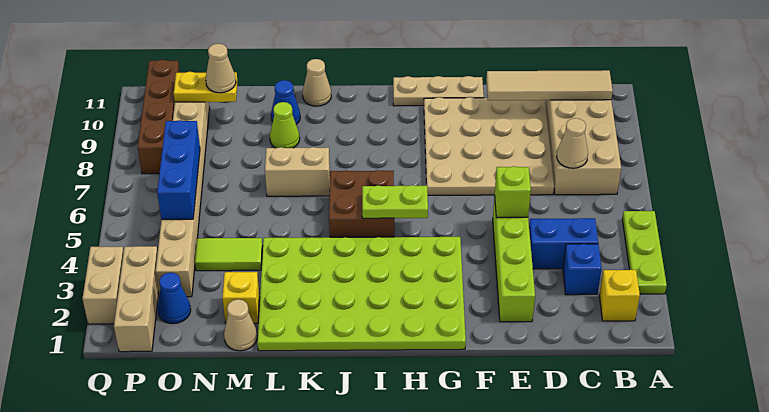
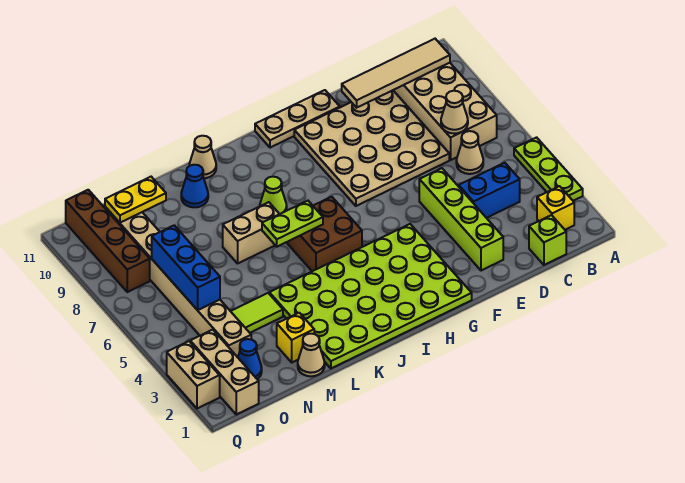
blue brick C3 level 1 -> none
lime brick E5 level 2 -> lime brick C1 level 1
lime plate H5:I5 level 2 -> lime plate J6:K6 level 2
lime cone L9 level 1 -> lime cone J8 level 1
tan cone N10 level 3 -> tan cone C6 level 1

